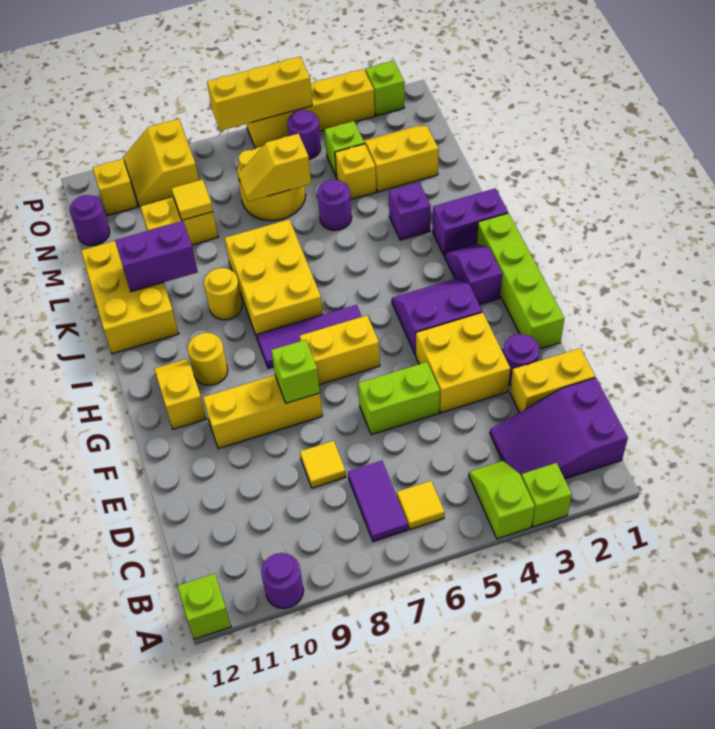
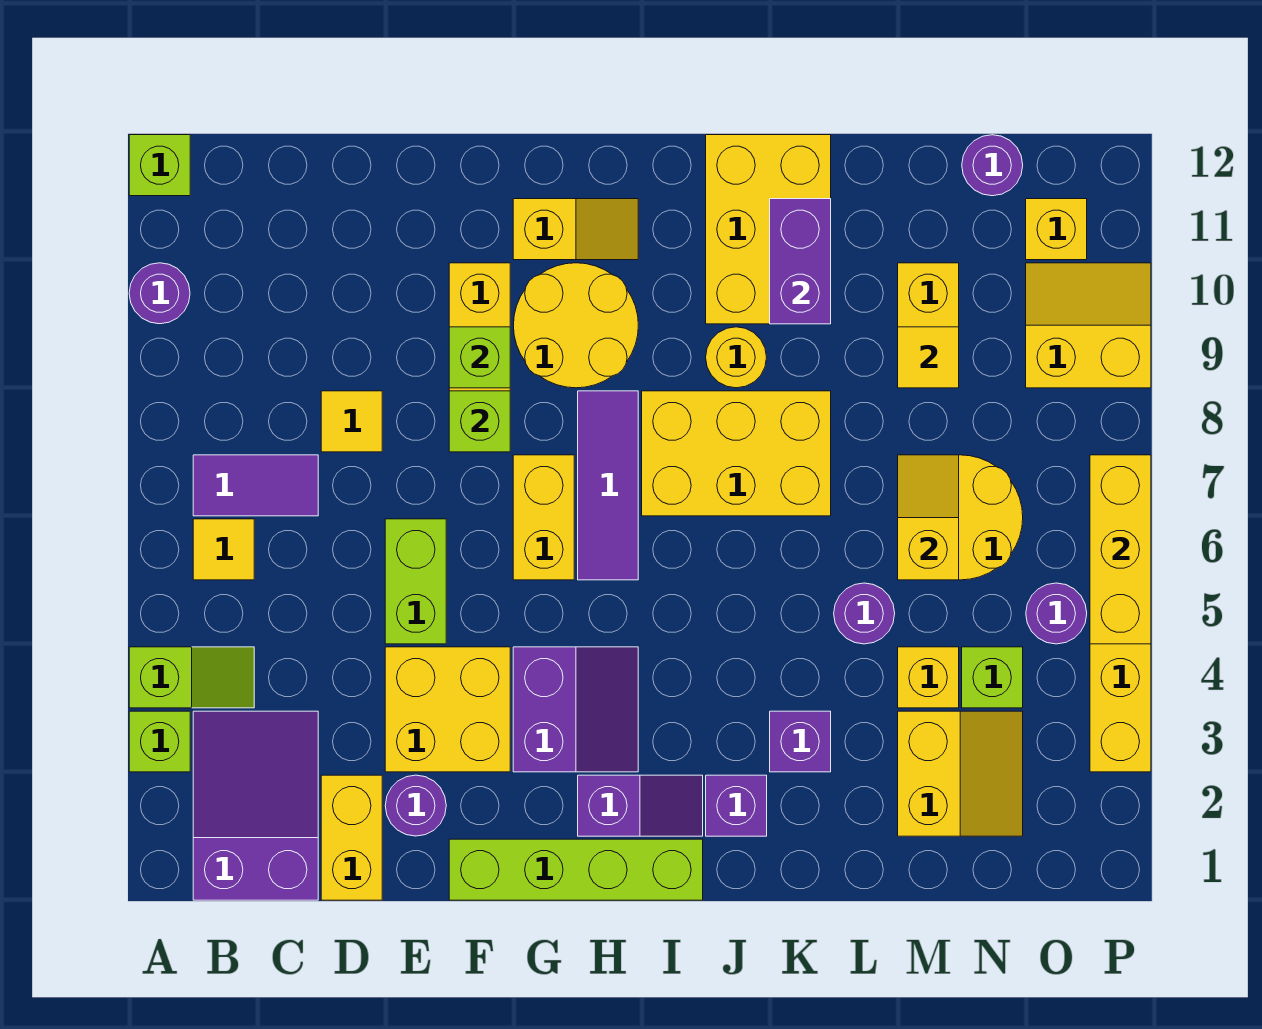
yellow round brick H10 level 1 -> yellow round brick G9:H10 level 1
purple brick J1:J2 level 1 -> purple brick J2 level 1
yellow brick J11:L12 level 1 -> yellow brick J10:K12 level 1
lime brick P2 level 1 -> lime brick F9 level 2

